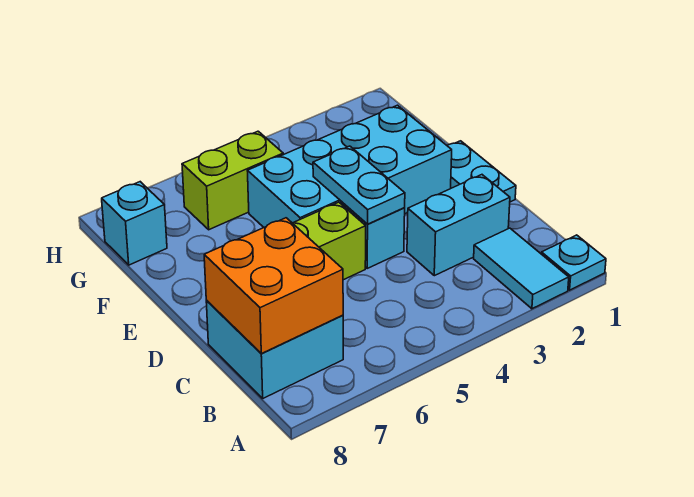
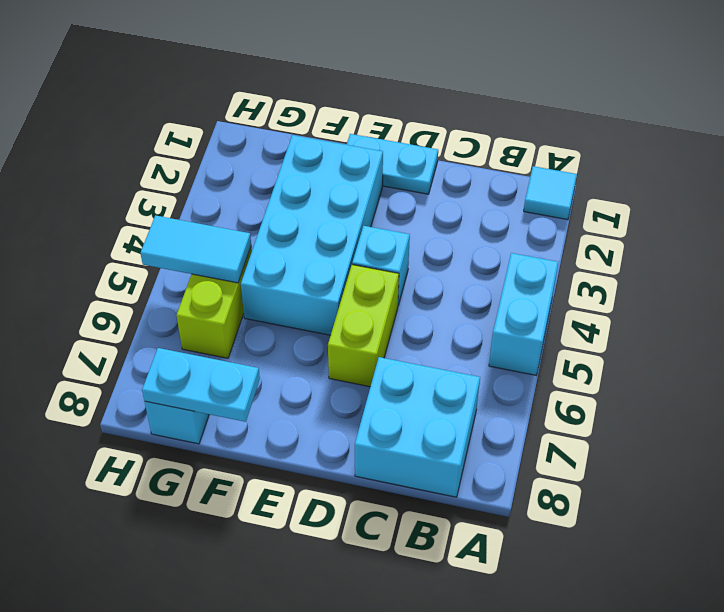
cyan plate A1 level 1 -> cyan tile A1 level 1
cyan tile A2:B2 level 1 -> cyan tile G5:H5 level 2
orange brick B7:C8 level 2 -> none
cyan brick C2:C3 level 1 -> cyan brick A4:A5 level 1
cyan plate D4:E4 level 2 -> cyan plate F8:G8 level 2

